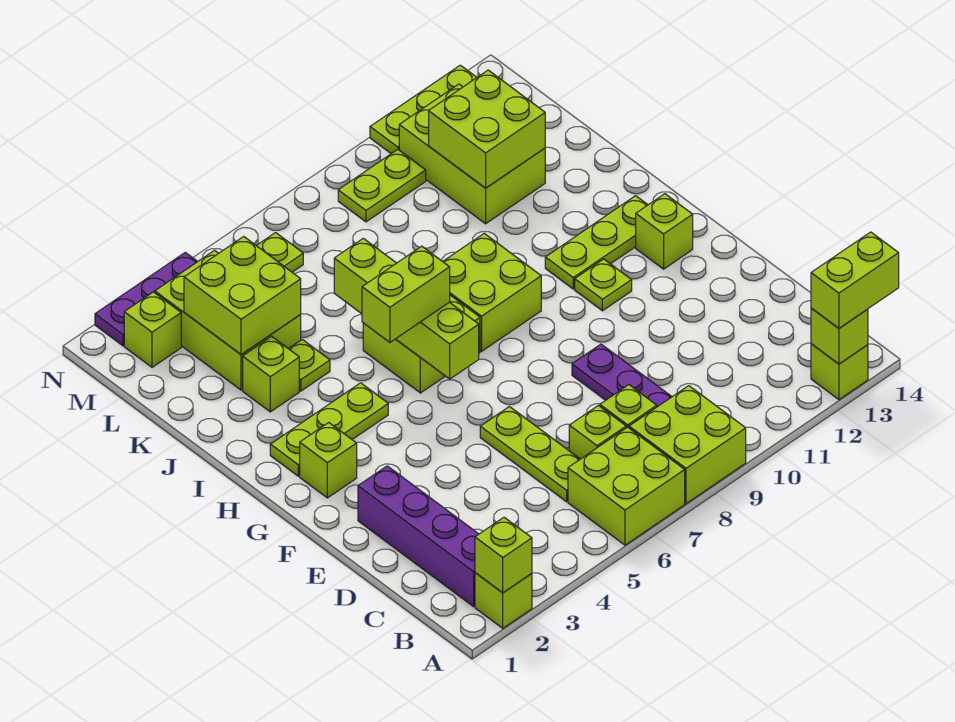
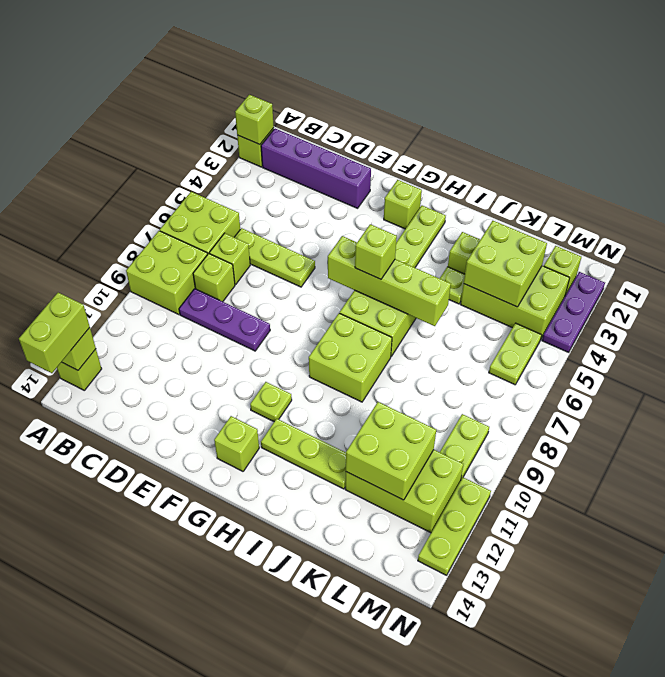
lime brick H5:H6 level 3 -> lime brick H6 level 3
lime plate H11:H13 level 1 -> lime plate H12:J12 level 1

